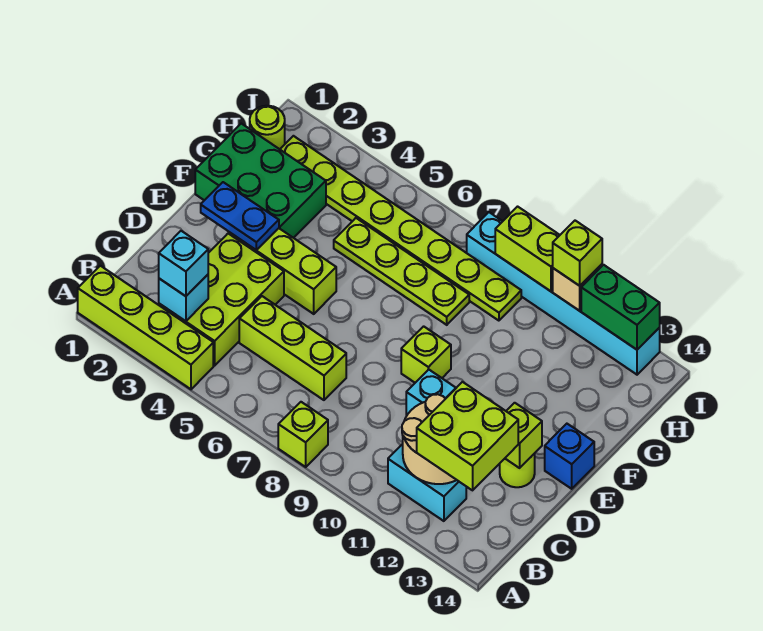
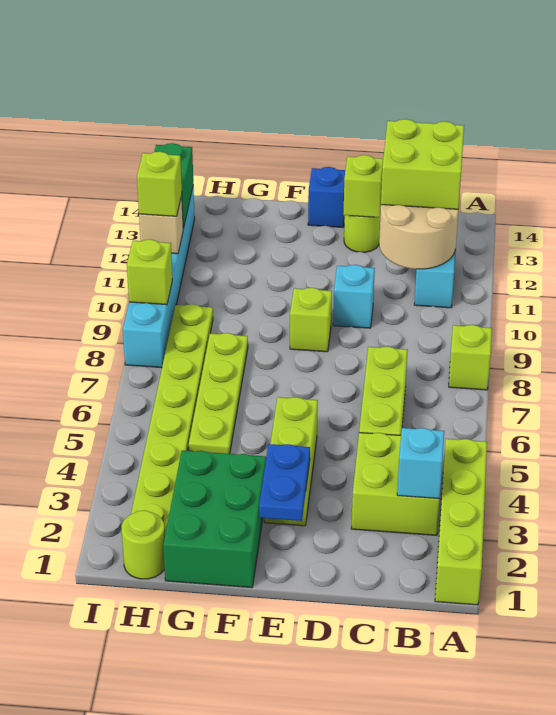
lime brick B3:D4 level 1 -> lime brick B3:C4 level 1
cyan brick B3 level 3 -> none
lime brick I9:I10 level 2 -> lime brick I9 level 2

